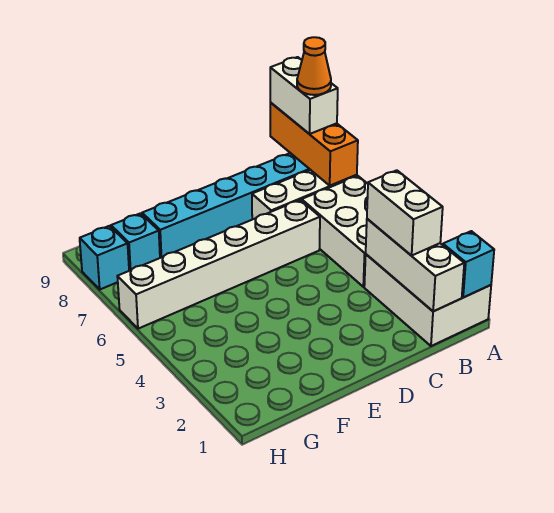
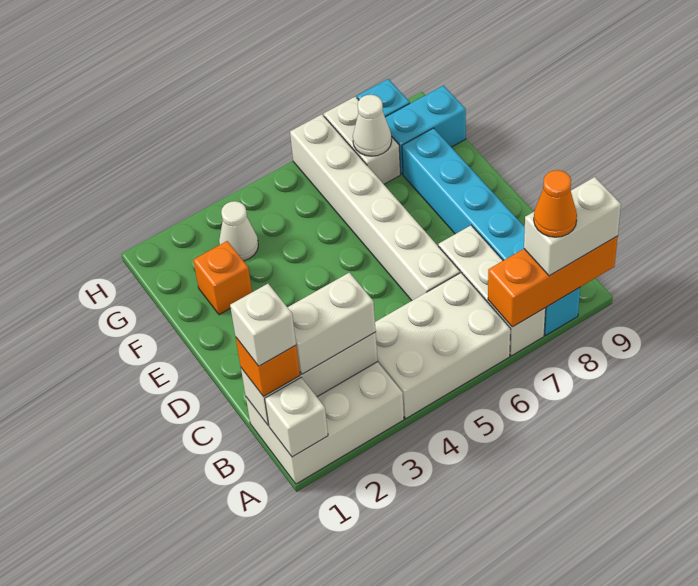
cyan brick A1 level 2 -> white brick A1 level 2
none -> orange brick B1 level 3
none -> white brick B1 level 4
none -> orange brick F2 level 1
none -> white cone G3 level 1
none -> white brick G7:H7 level 1
none -> white cone G7 level 2
cyan brick G8 level 1 -> cyan brick G8:G9 level 1

